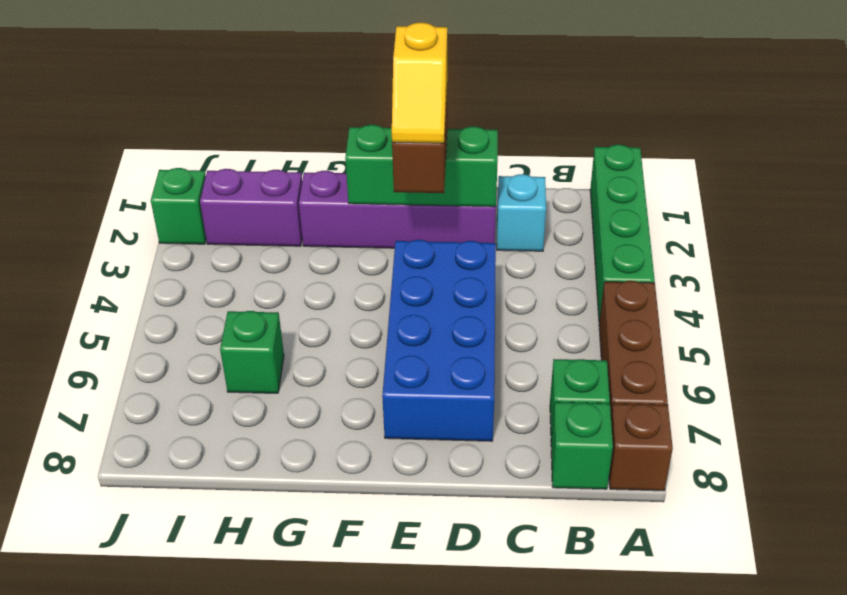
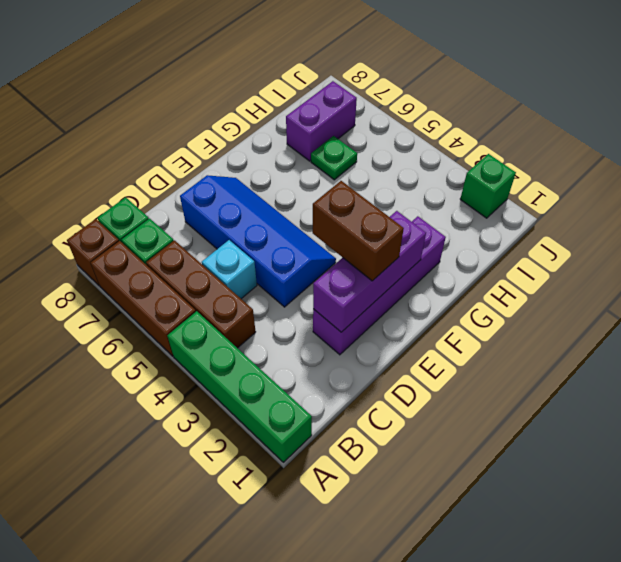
none -> brown brick B4:B6 level 1
cyan brick C2 level 1 -> cyan brick C5 level 1
green brick D2:F2 level 2 -> purple brick D2:F2 level 2
blue brick D4:E7 level 1 -> blue slope D4:E7 level 1 top D
yellow slope E2:E3 level 4 top 2 -> none
purple brick H2:I2 level 1 -> purple brick H7:I7 level 1
green brick H6 level 1 -> green plate H6 level 1

